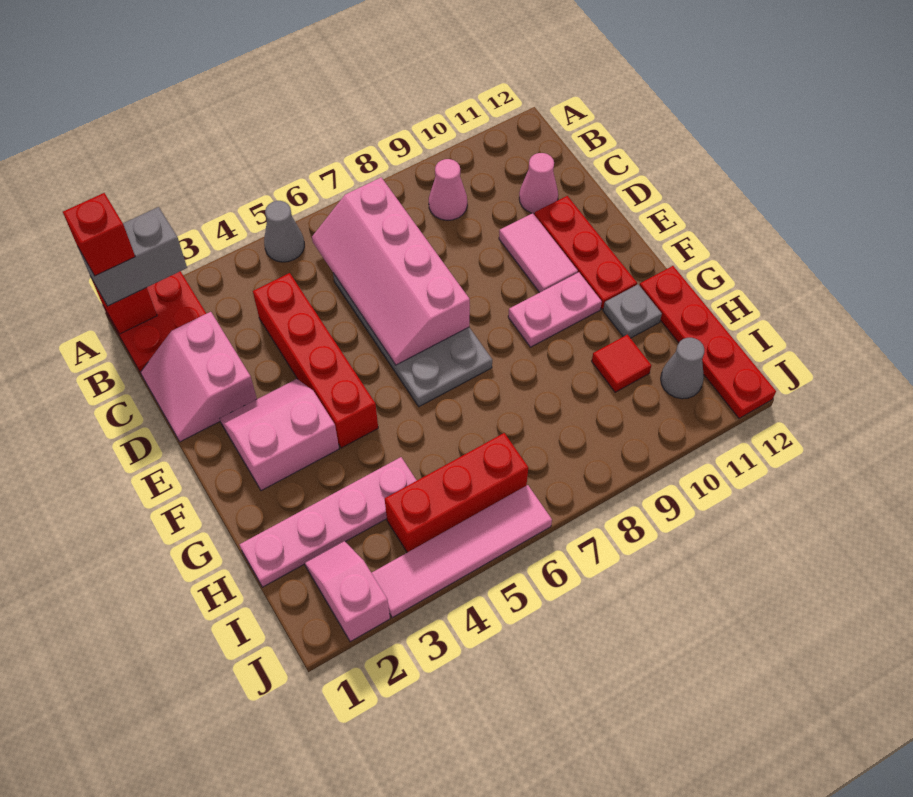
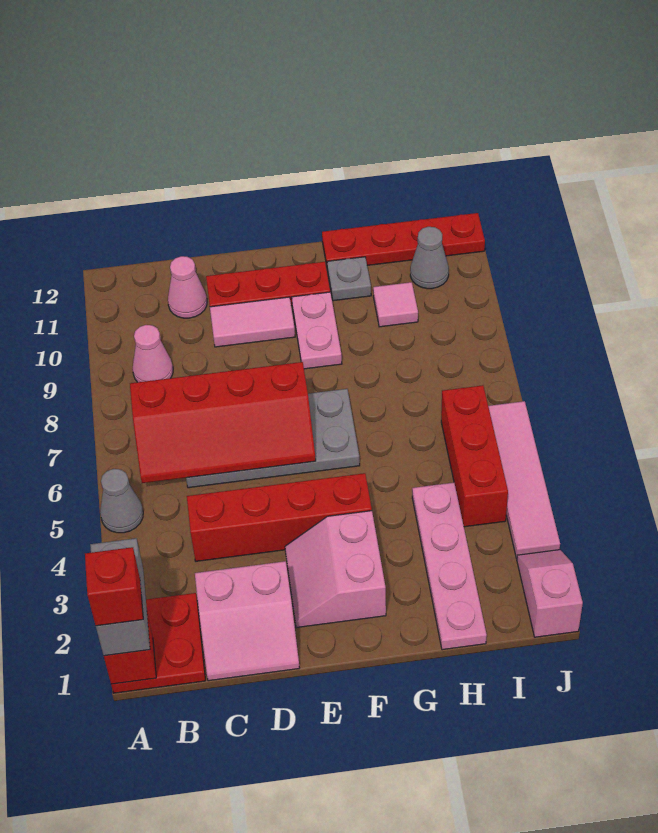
pink slope B6:E7 level 2 top 7 -> red slope B6:E7 level 2 top 7
red tile H10 level 1 -> pink tile H10 level 1
pink slope I2:J2 level 1 top J -> pink slope J1:J2 level 1 top 1

